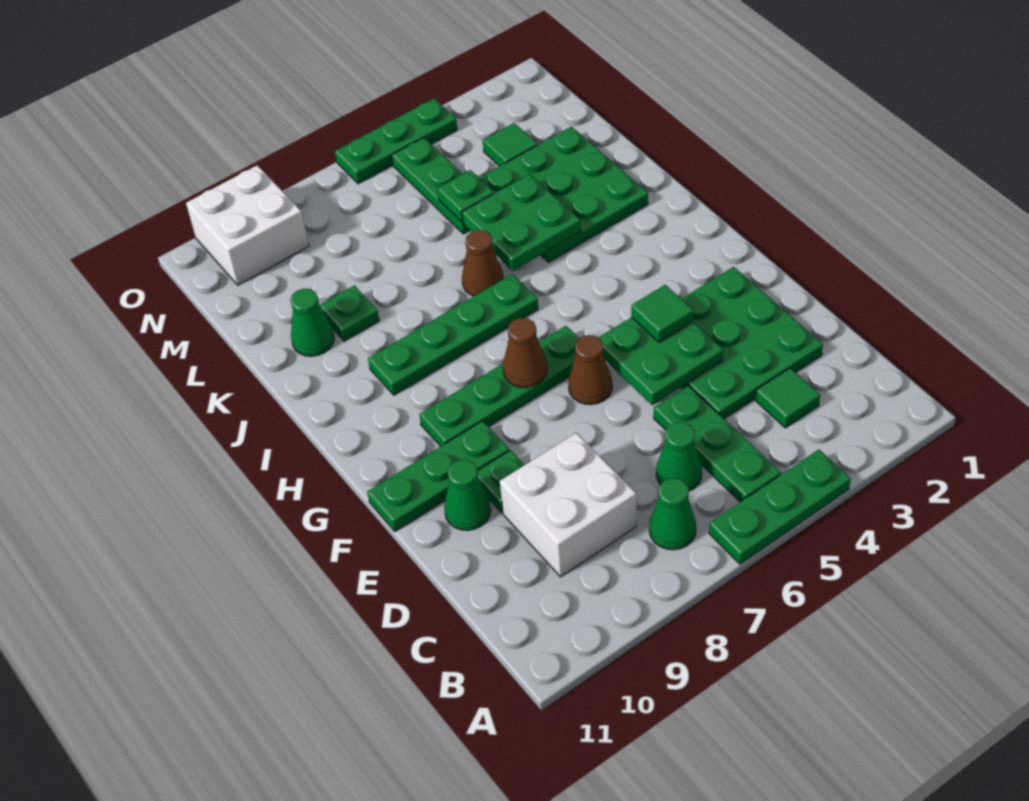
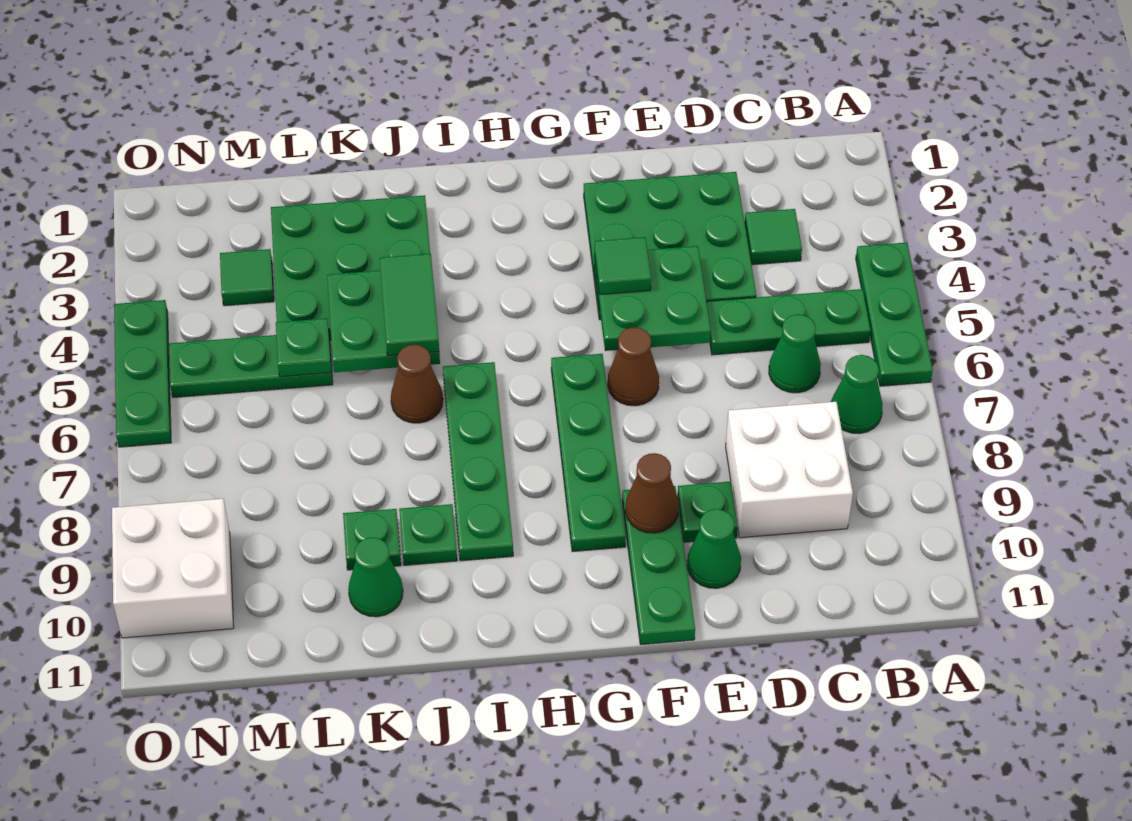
brown cone G7 level 2 -> brown cone F9 level 2
none -> green tile J4:J5 level 3
none -> green plate J9 level 1

